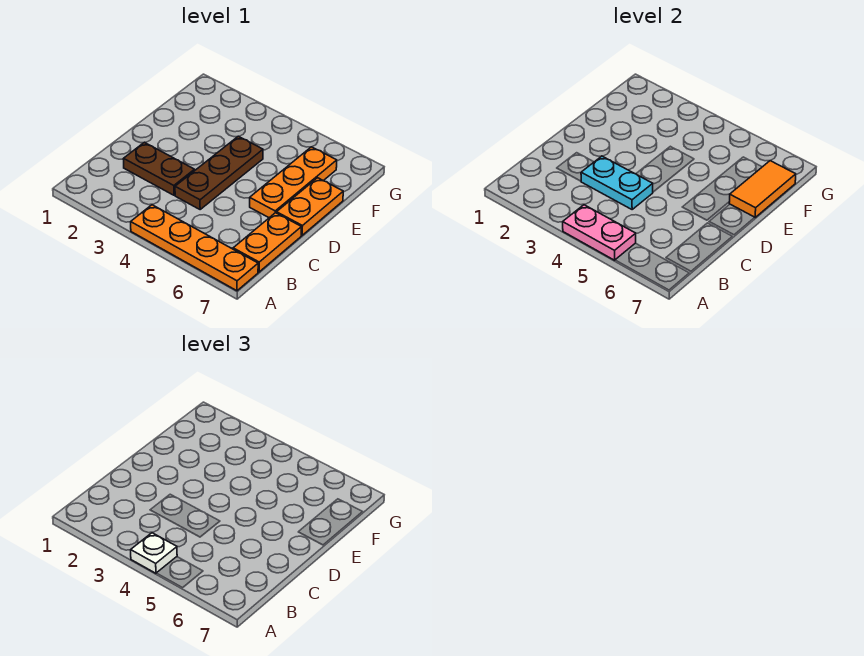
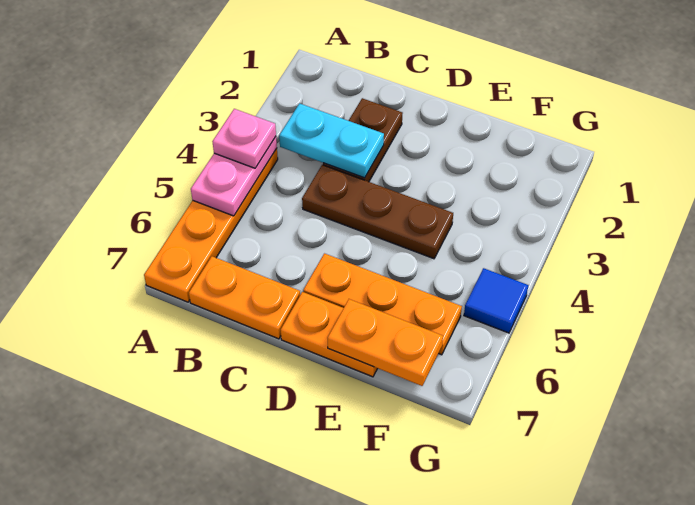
white plate A4 level 3 -> pink plate A4 level 3
cyan plate C3:C4 level 2 -> cyan plate B3:C3 level 2
orange tile E7:F7 level 2 -> orange plate E7:F7 level 2
none -> blue tile G5 level 1

